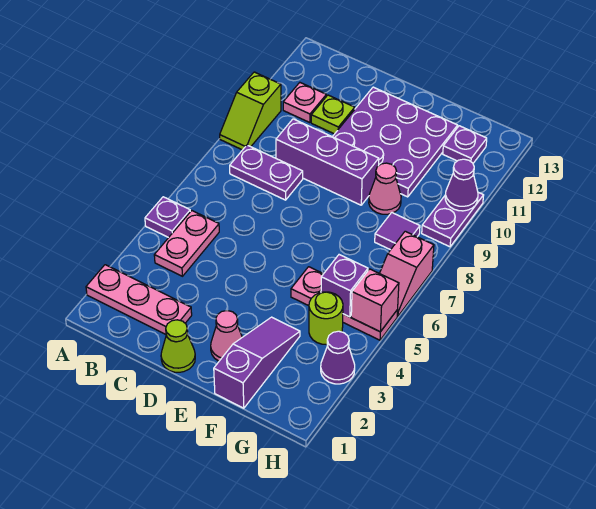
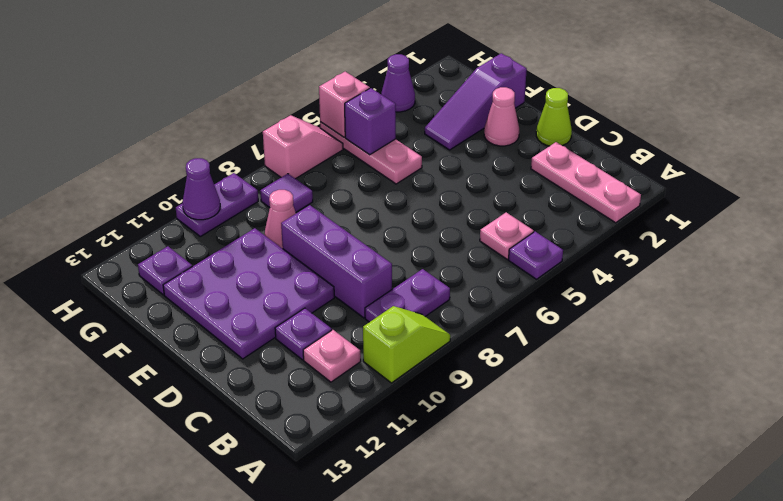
pink plate B4:B5 level 1 -> pink plate B5 level 1
purple plate B8:C8 level 1 -> purple plate B8:B9 level 1
lime plate C11 level 1 -> purple plate C11 level 1
lime round brick G4 level 1 -> none

